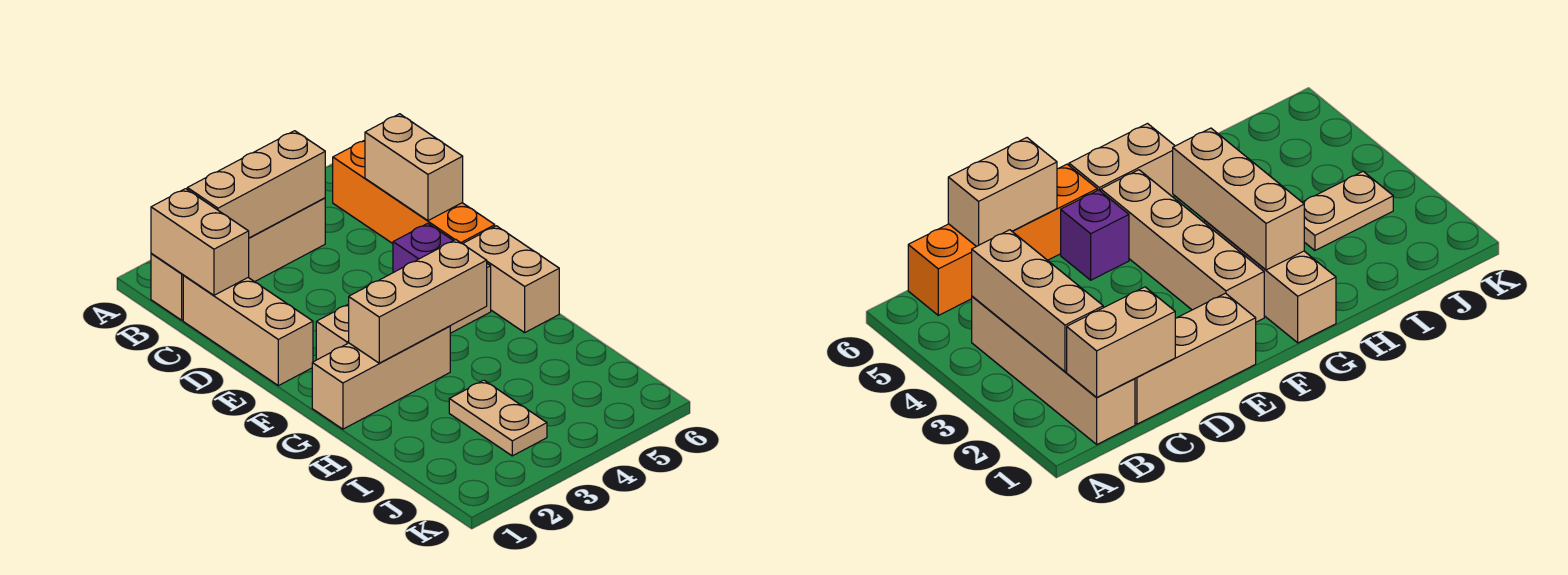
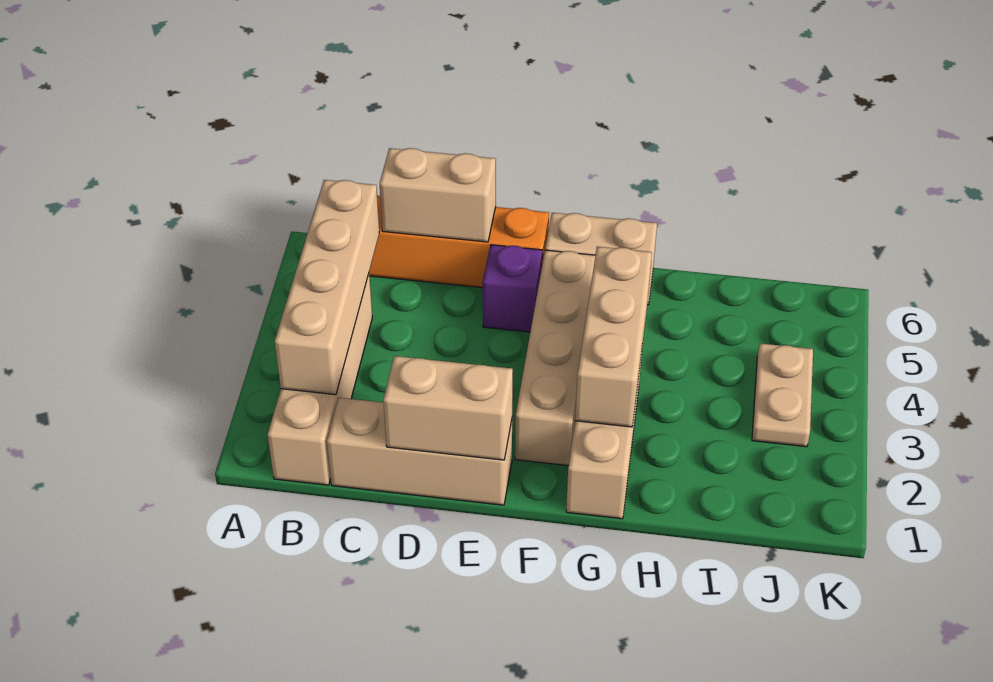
tan brick B1:C1 level 2 -> tan brick D1:E1 level 2
tan brick B2:B4 level 2 -> tan brick B2:B5 level 2
tan plate I3:J3 level 1 -> tan plate J3:J4 level 1

